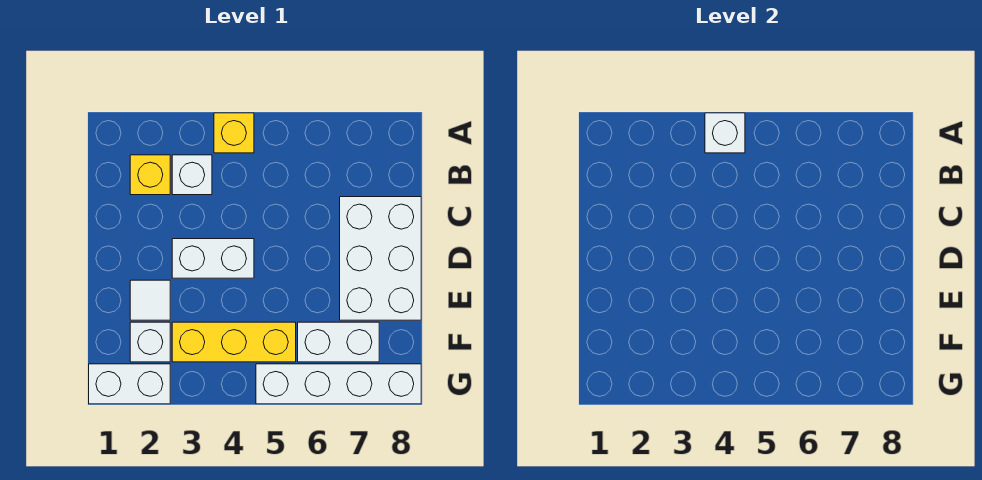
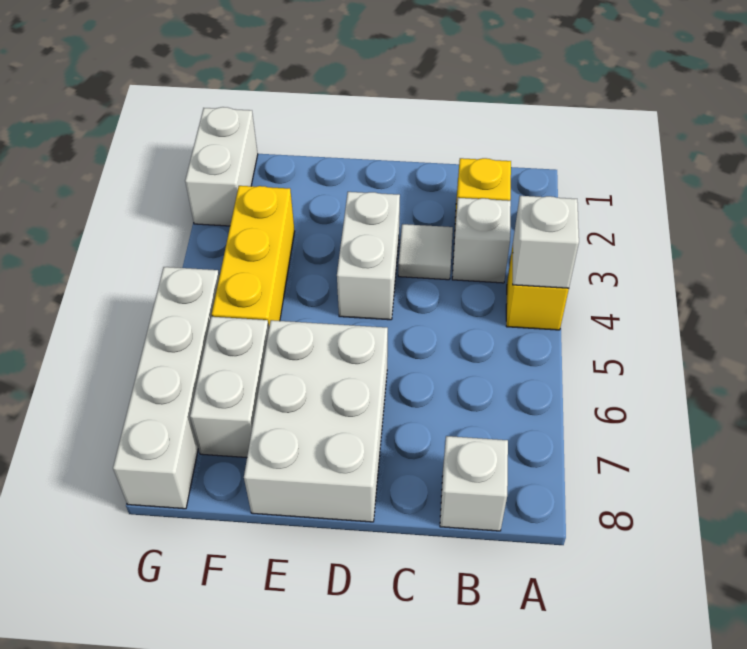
white brick C7:E8 level 1 -> white brick D6:E8 level 1
white tile E2 level 1 -> white tile C3 level 1
white brick F2 level 1 -> white brick B8 level 1

